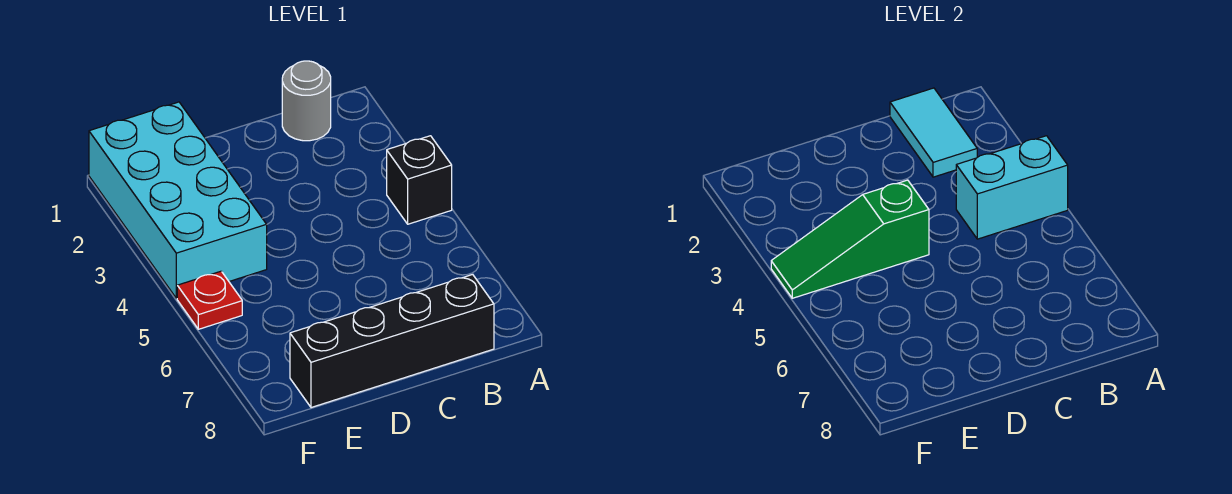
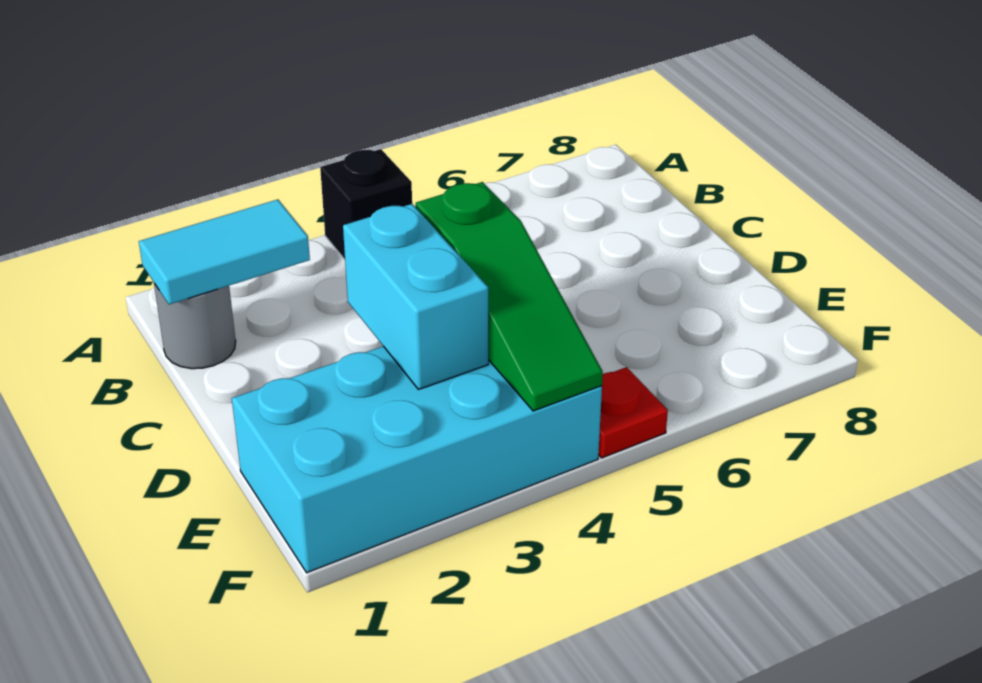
cyan brick A4:B4 level 2 -> cyan brick D3:E3 level 2
black brick B8:E8 level 1 -> none

